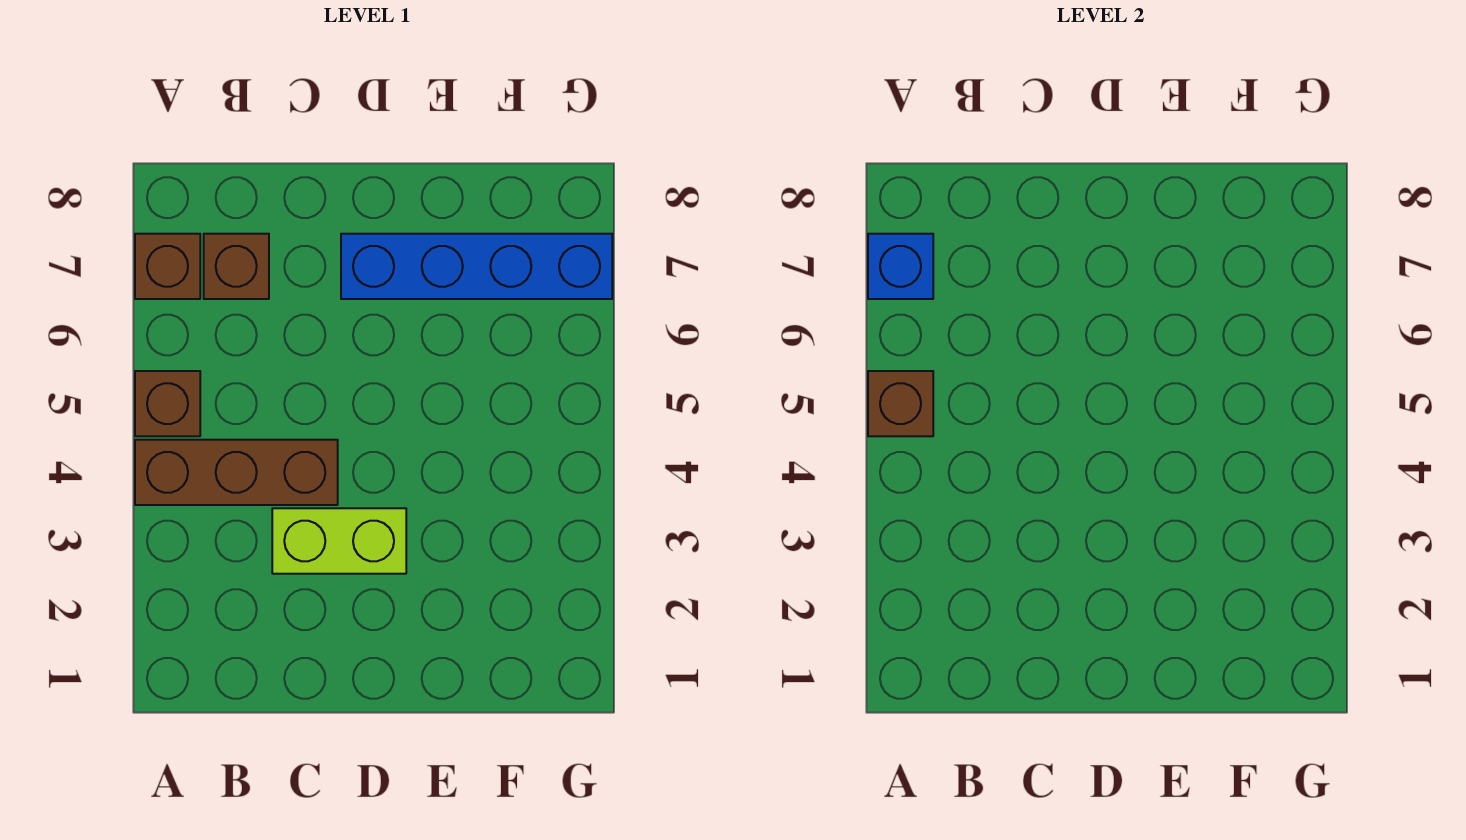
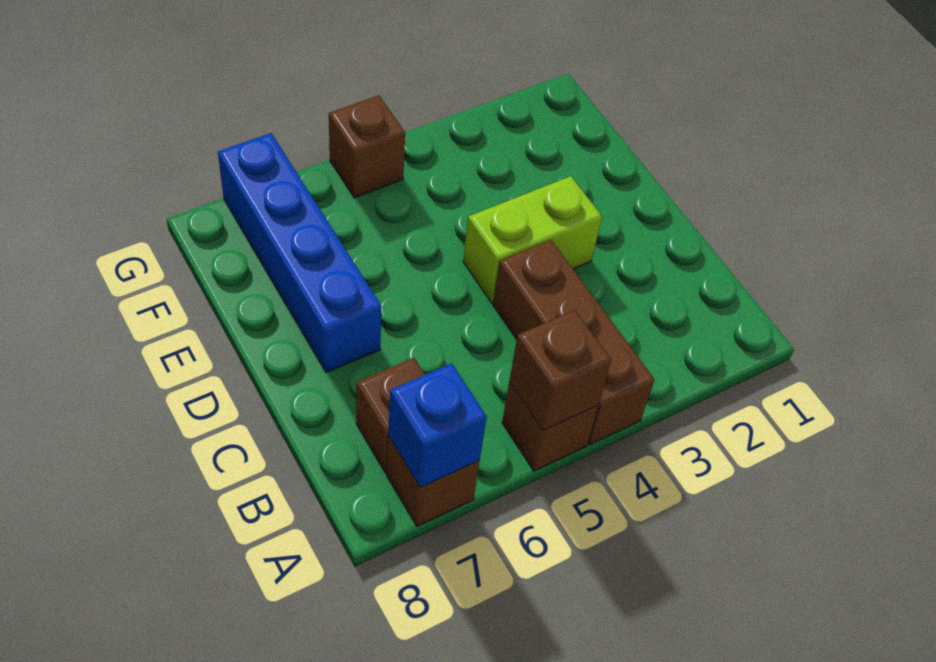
lime brick C3:D3 level 1 -> lime brick D3:D4 level 1
none -> brown brick G5 level 1

